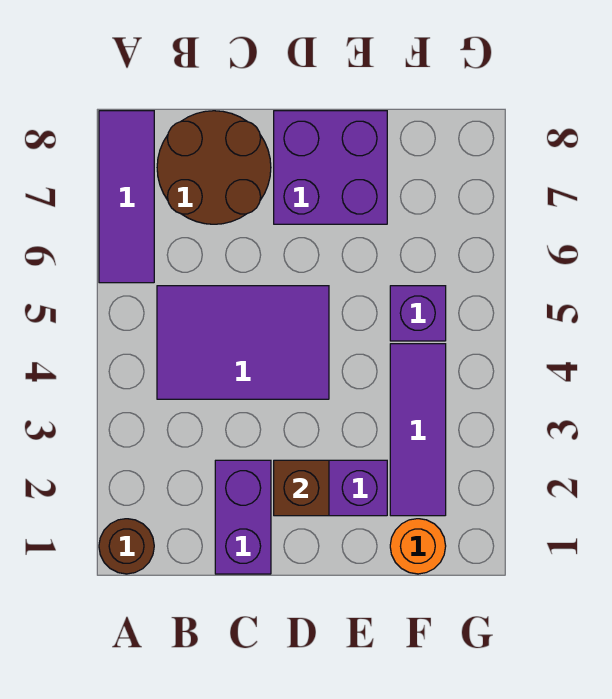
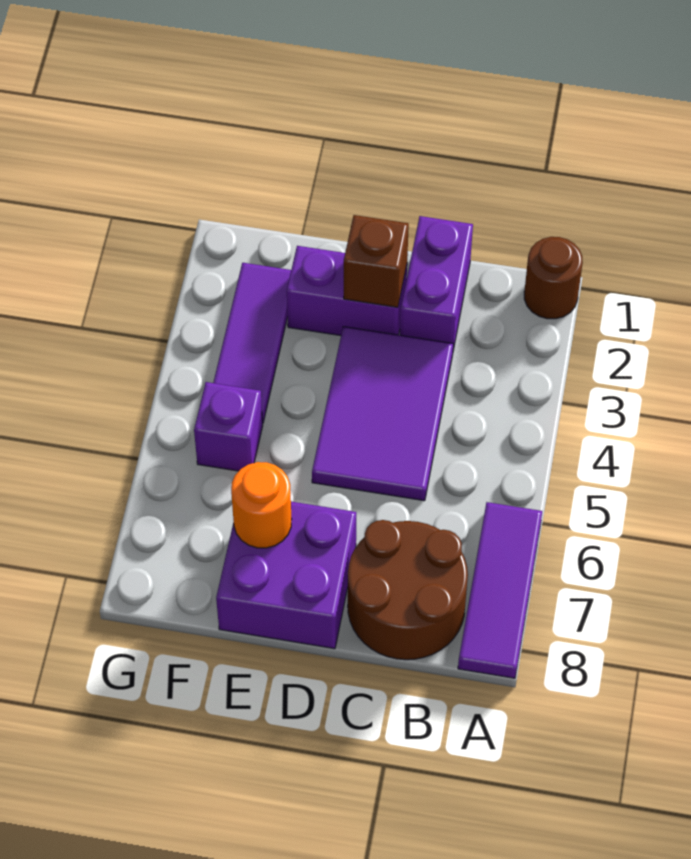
purple tile B4:D5 level 1 -> purple tile C3:D5 level 1
orange round brick F1 level 1 -> orange round brick E7 level 2

